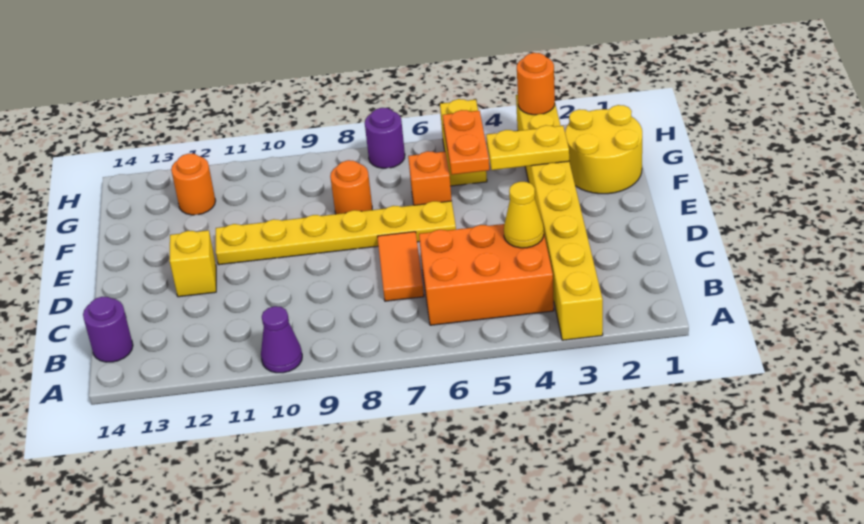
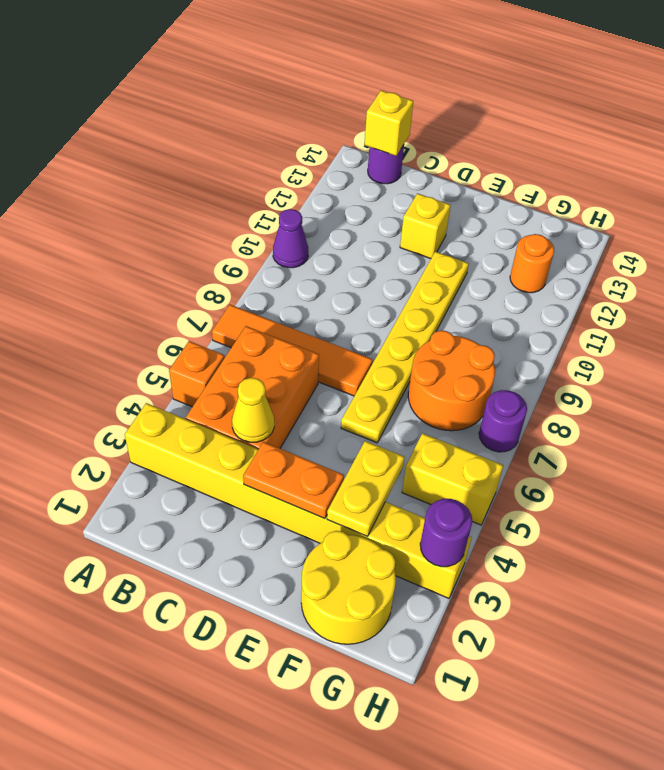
none -> yellow brick B14 level 2
orange tile C7:D7 level 1 -> orange tile A7:D7 level 1
orange plate F5:G5 level 2 -> orange plate D3:E3 level 2
orange brick F6 level 1 -> orange brick A5 level 1
orange round brick F8 level 1 -> orange round brick F7:G8 level 1
orange round brick H3 level 2 -> purple round brick H3 level 2

